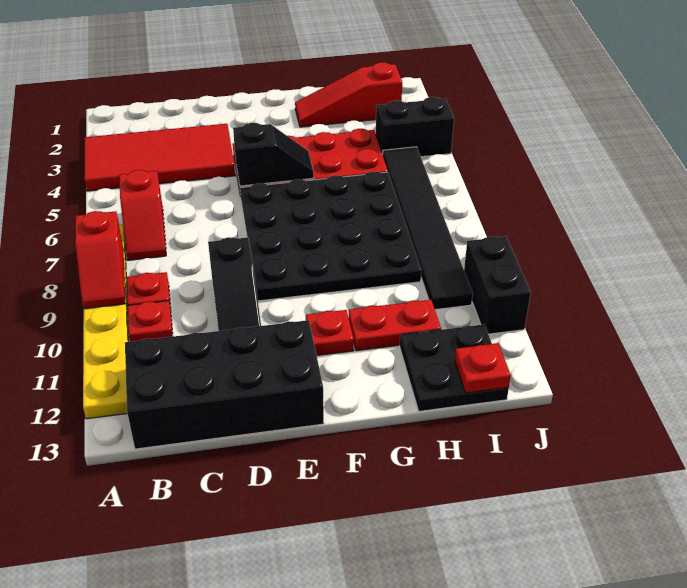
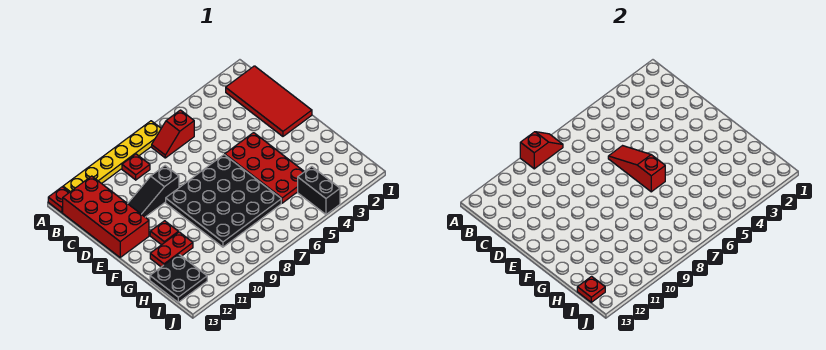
red tile A3:D4 level 1 -> red tile B1:E2 level 1
red slope A8:A9 level 2 top 8 -> red slope A8:A9 level 2 top 9
red plate B10 level 1 -> red plate A13 level 1
black brick B12:E13 level 1 -> red brick B12:E13 level 1
black slope E5:F5 level 2 top E -> none
red slope G2:I2 level 1 top I -> red slope D6:F6 level 2 top F
red plate G11:H11 level 1 -> red plate G11:G12 level 1
black tile I5:I10 level 1 -> none
black brick J10:J11 level 1 -> none

